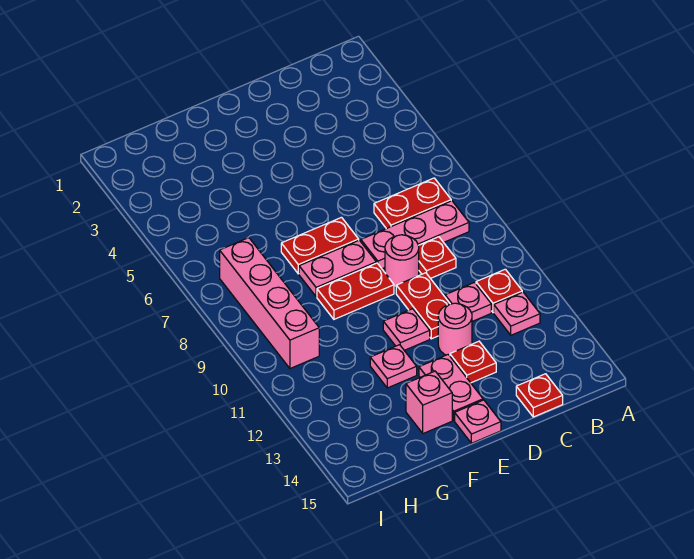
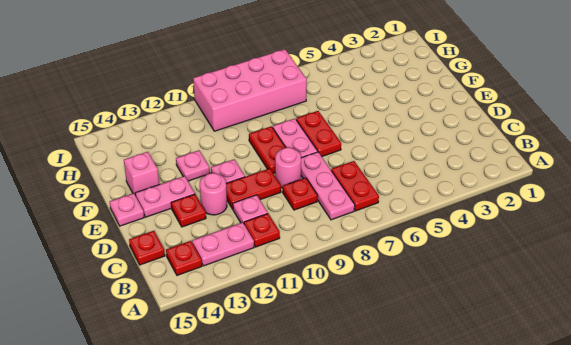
pink plate B12 level 1 -> pink plate B12:B13 level 1
none -> red plate B14 level 1
pink brick H7:H10 level 1 -> pink brick H7:I10 level 1

